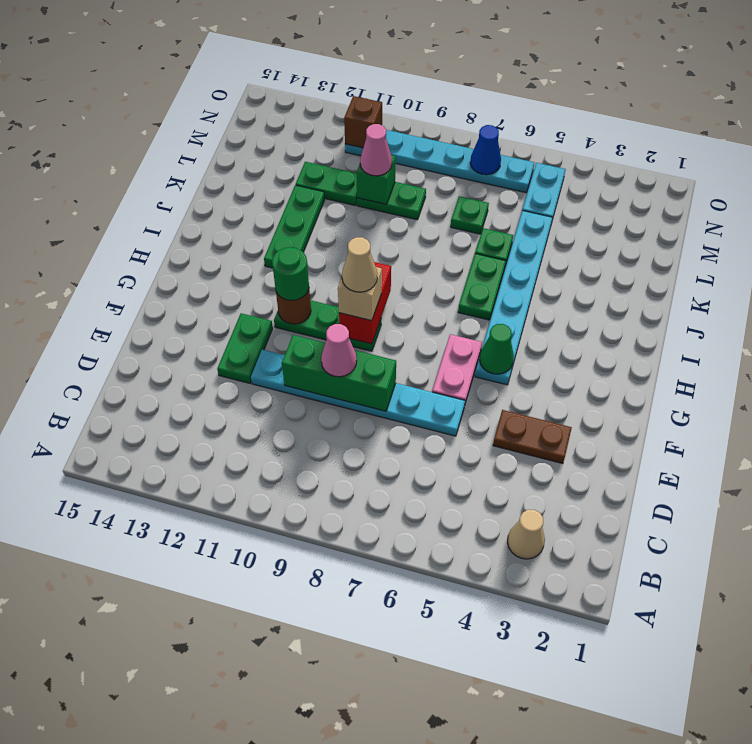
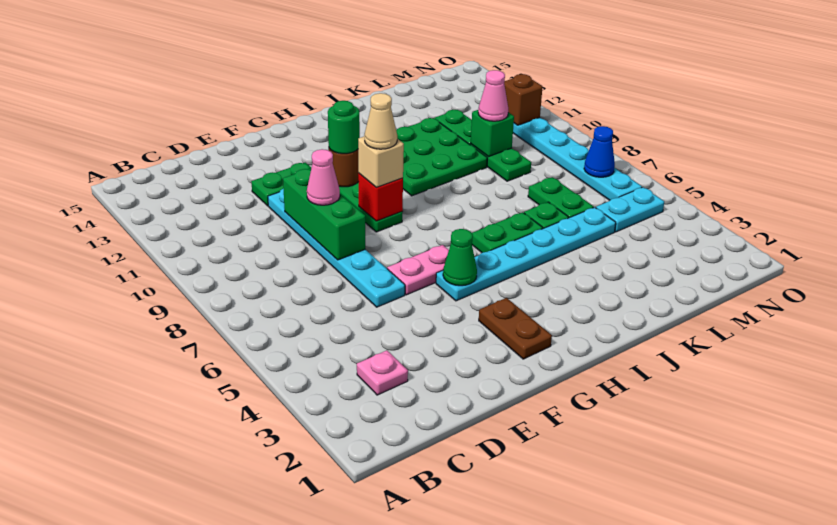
tan cone B3 level 1 -> none
none -> pink plate C3 level 1
brown plate E3:E4 level 1 -> brown plate G2:G3 level 1
red brick G9:H9 level 2 -> red brick G9 level 2
green plate I12:K12 level 1 -> green plate I10:K12 level 1
green plate L7 level 1 -> green plate L6:L7 level 1

